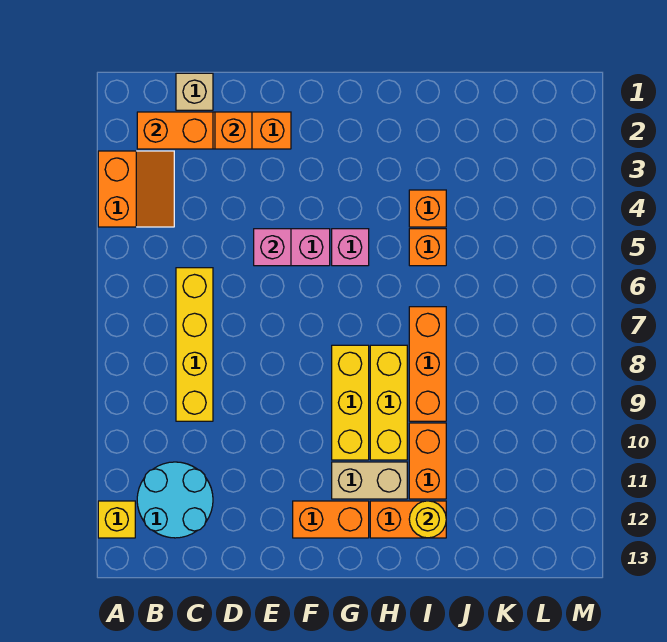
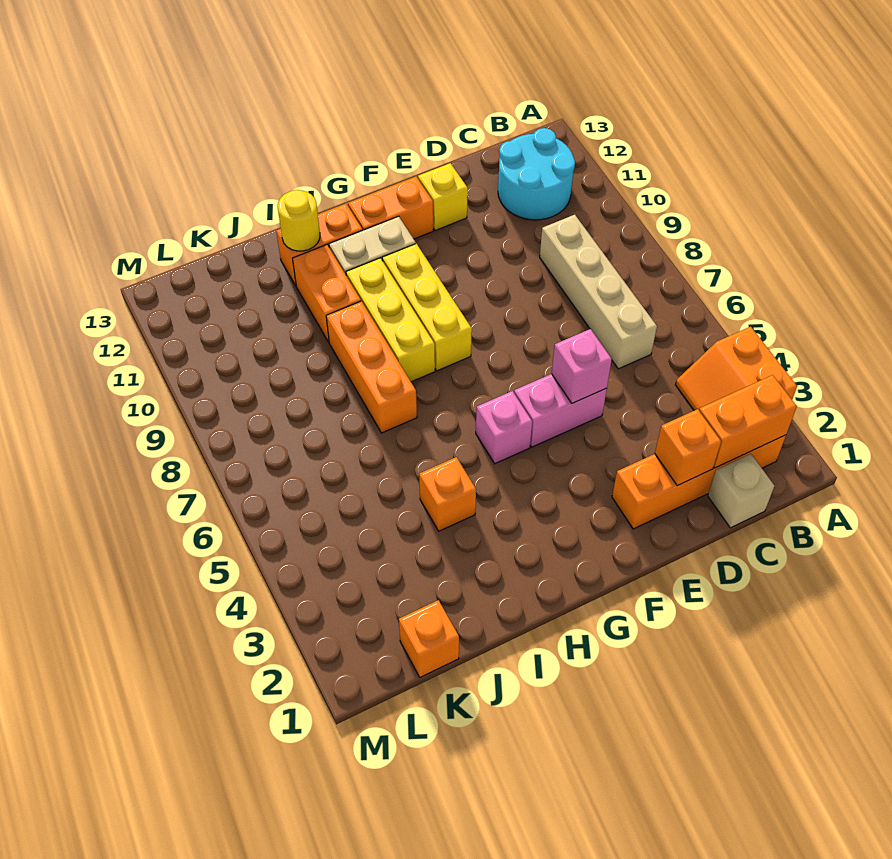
yellow brick A12 level 1 -> yellow brick E12 level 1
yellow brick C6:C9 level 1 -> tan brick C6:C9 level 1
orange brick I5 level 1 -> orange brick K1 level 1

